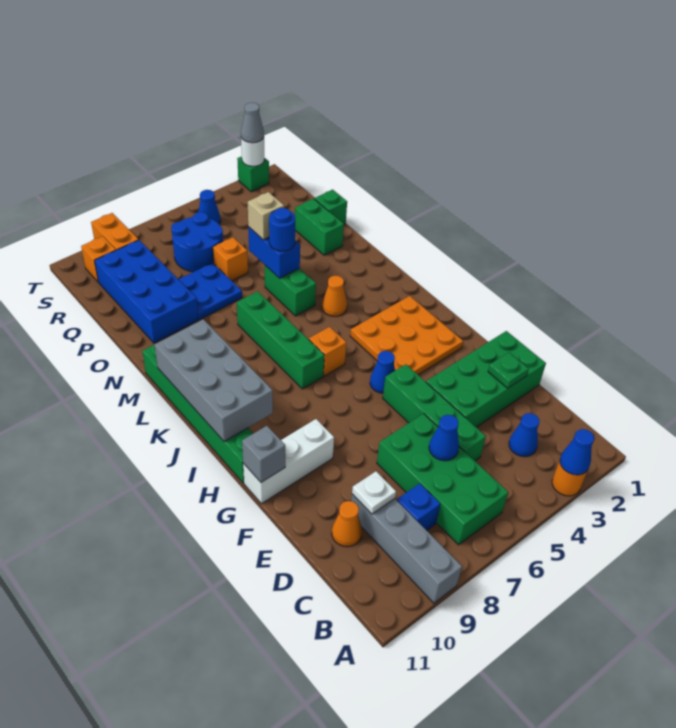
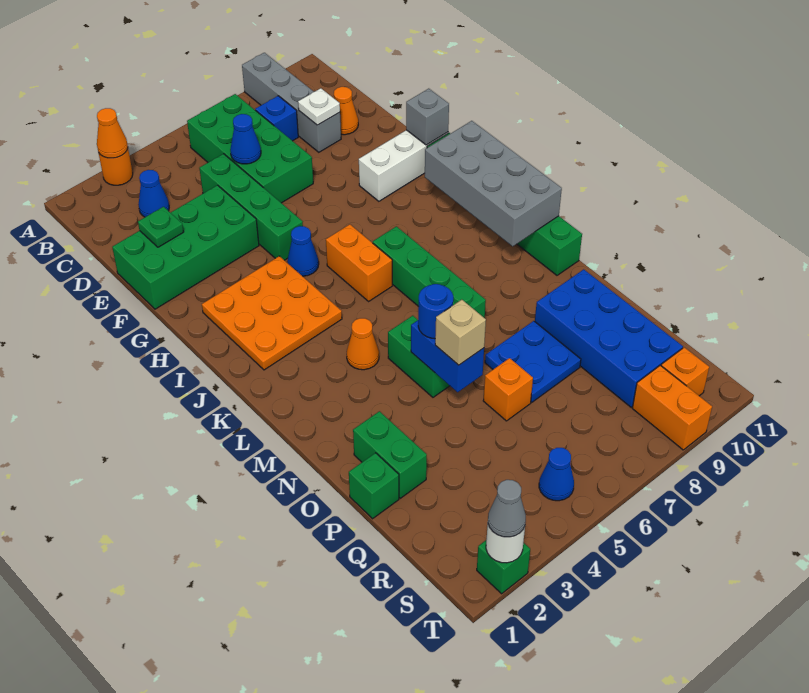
blue cone A3 level 2 -> orange cone A3 level 2
orange brick J6 level 1 -> orange brick I6:J6 level 1
blue round brick Q6:R7 level 1 -> none

